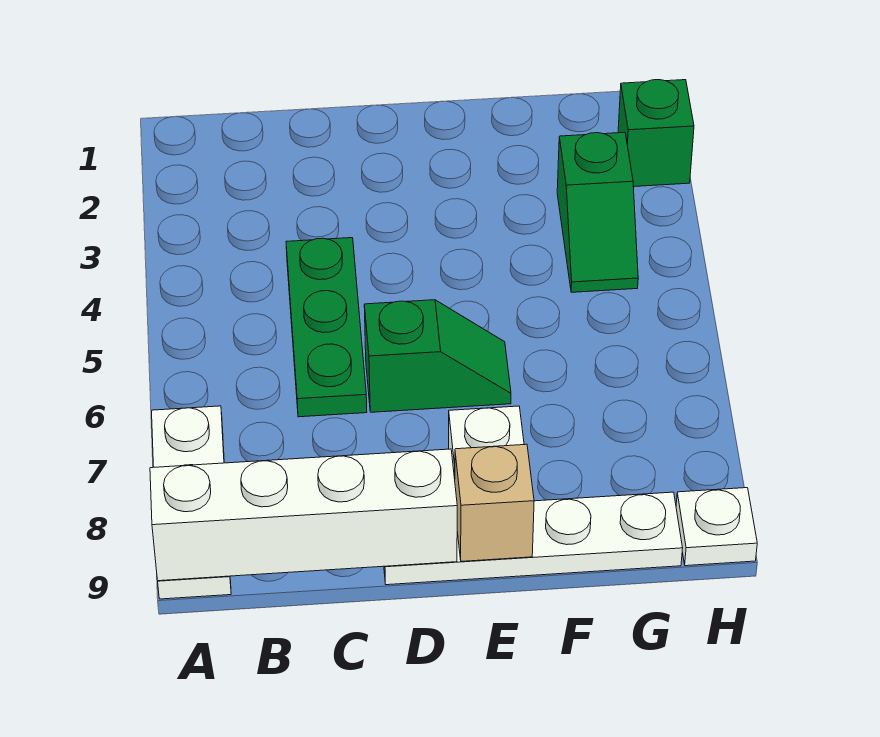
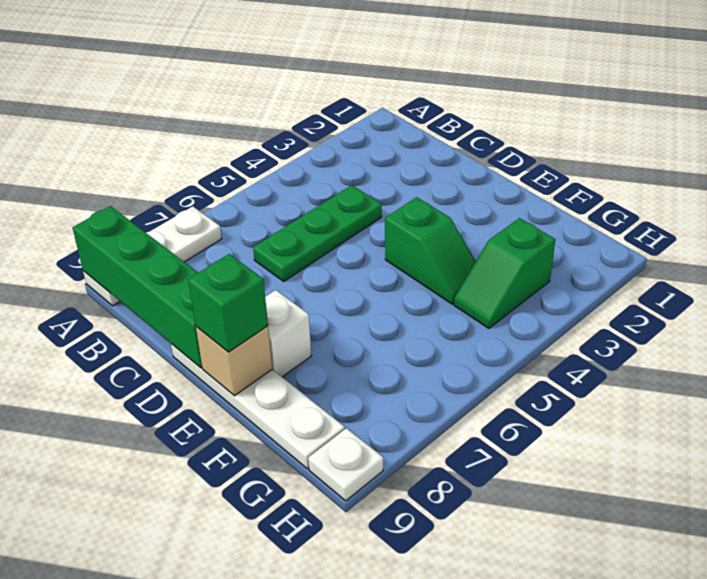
white brick A9:D9 level 2 -> green brick A9:D9 level 2
green slope D6:E6 level 1 top D -> green slope E4:F4 level 1 top E
green brick H2 level 1 -> green brick E9 level 3

